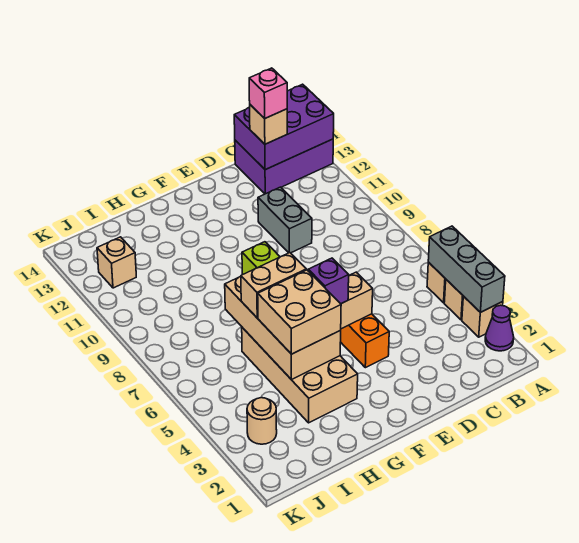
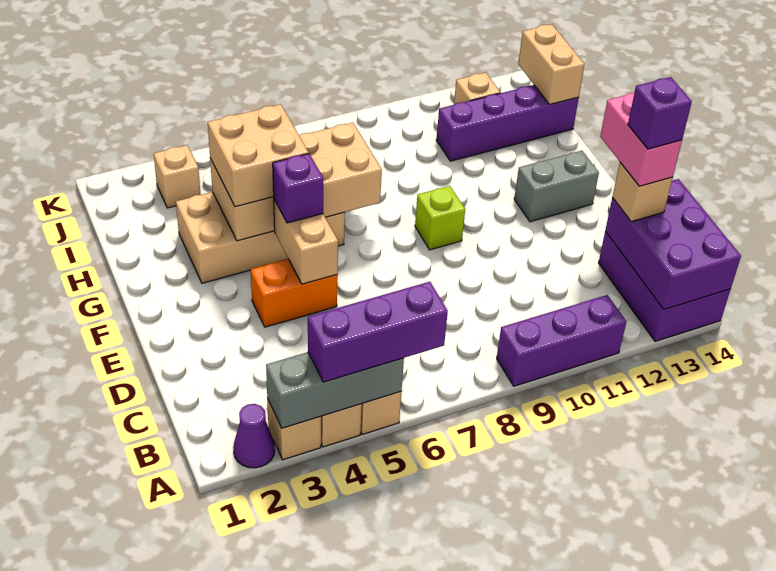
none -> purple brick A4:A6 level 3
none -> purple brick A9:A11 level 1
pink brick C13 level 4 -> pink brick C13:D13 level 4
none -> purple brick C13 level 5
grey brick D10:D11 level 1 -> grey brick F12:F13 level 1
tan brick G6:H6 level 3 -> tan brick I14:J14 level 2
none -> purple brick I11:I14 level 1
tan round brick J3 level 1 -> tan brick J3 level 1

